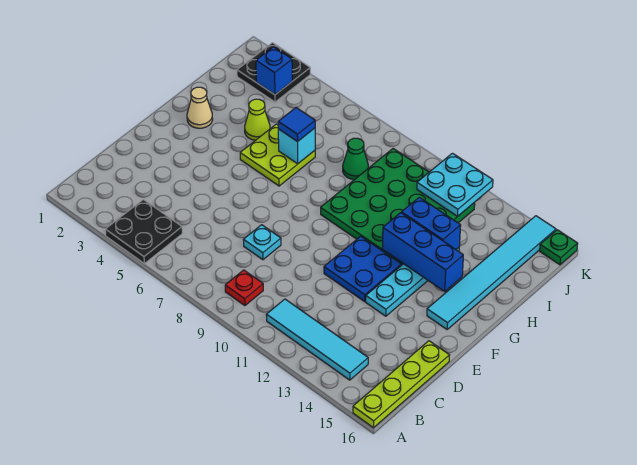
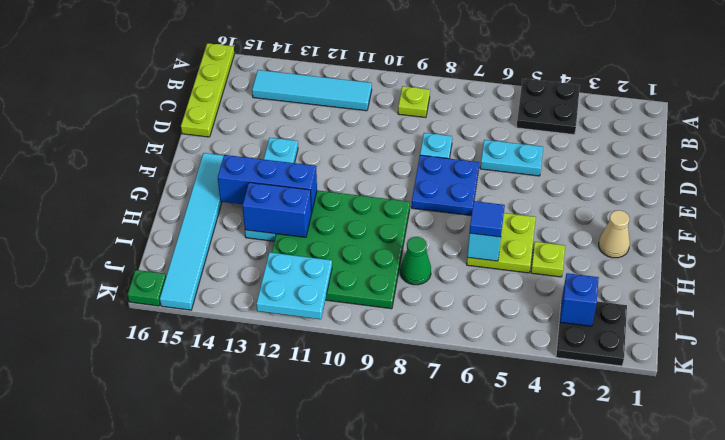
red plate B9 level 1 -> lime plate B9 level 1
none -> cyan plate D5:D6 level 1
blue plate E11:F12 level 1 -> blue plate E7:F8 level 1
lime cone H4 level 1 -> lime plate H4 level 1

